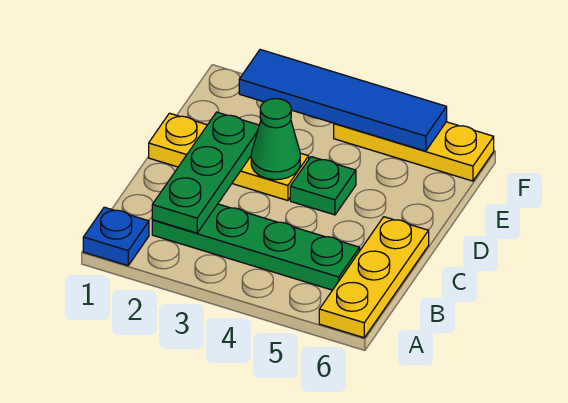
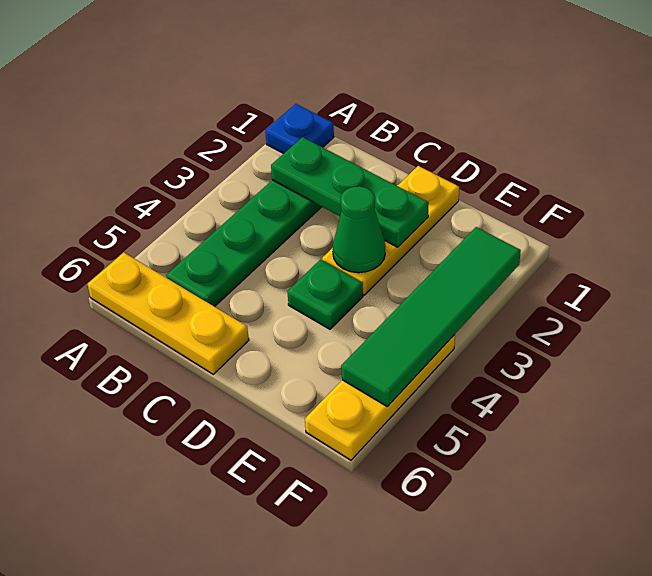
blue tile F2:F5 level 2 -> green tile F2:F5 level 2

